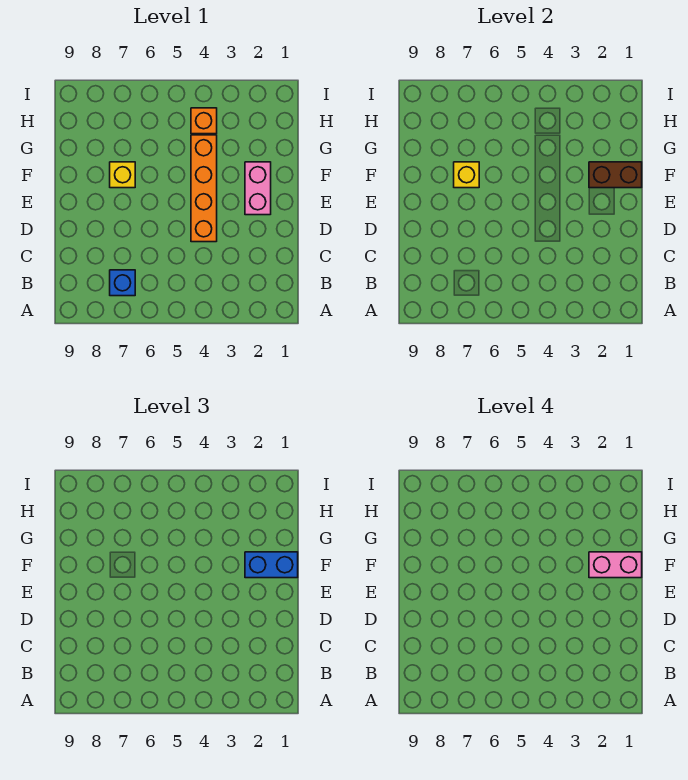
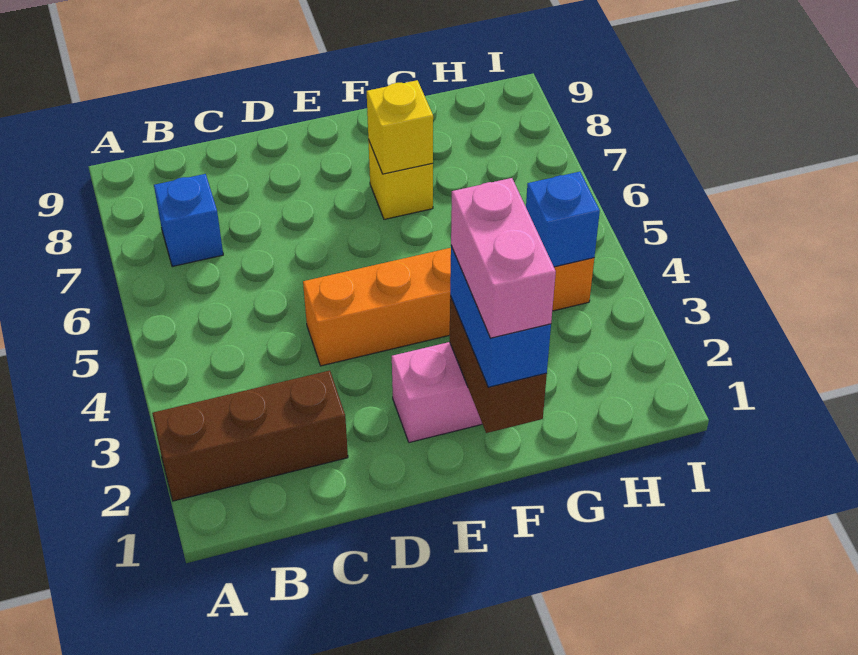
none -> brown brick A2:C2 level 1
none -> blue brick H4 level 2

